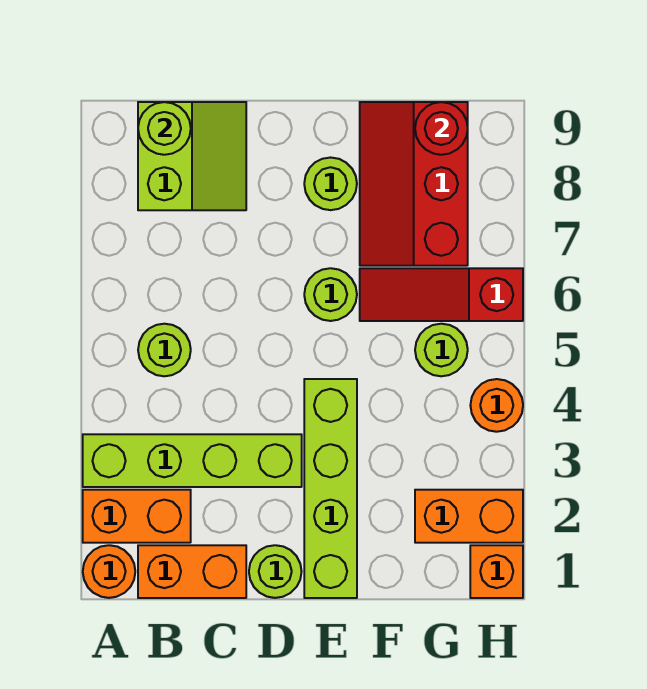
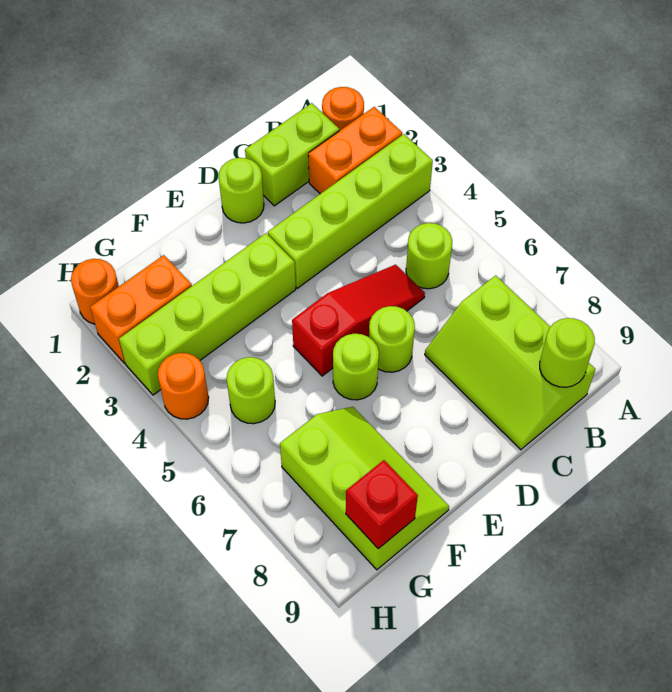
orange brick B1:C1 level 1 -> lime brick B1:C1 level 1
lime slope B8:C9 level 1 top B -> lime slope B7:C9 level 1 top B
lime brick E1:E4 level 1 -> lime brick E3:H3 level 1
lime round brick E8 level 1 -> lime round brick D6 level 1
red slope F6:H6 level 1 top H -> red slope C5:E5 level 1 top E
red slope F7:G9 level 1 top G -> lime slope F7:G9 level 1 top G
red round brick G9 level 2 -> red brick G9 level 2
orange brick H1 level 1 -> orange round brick H1 level 1

